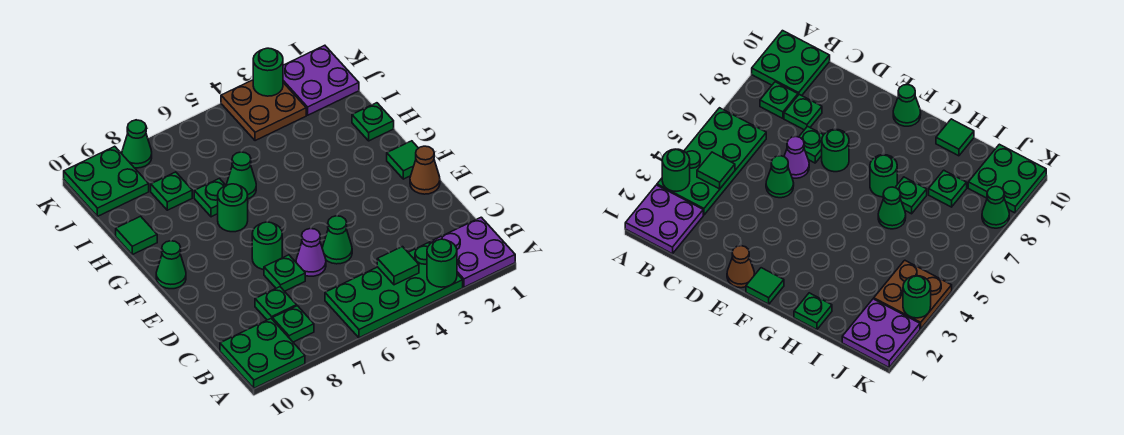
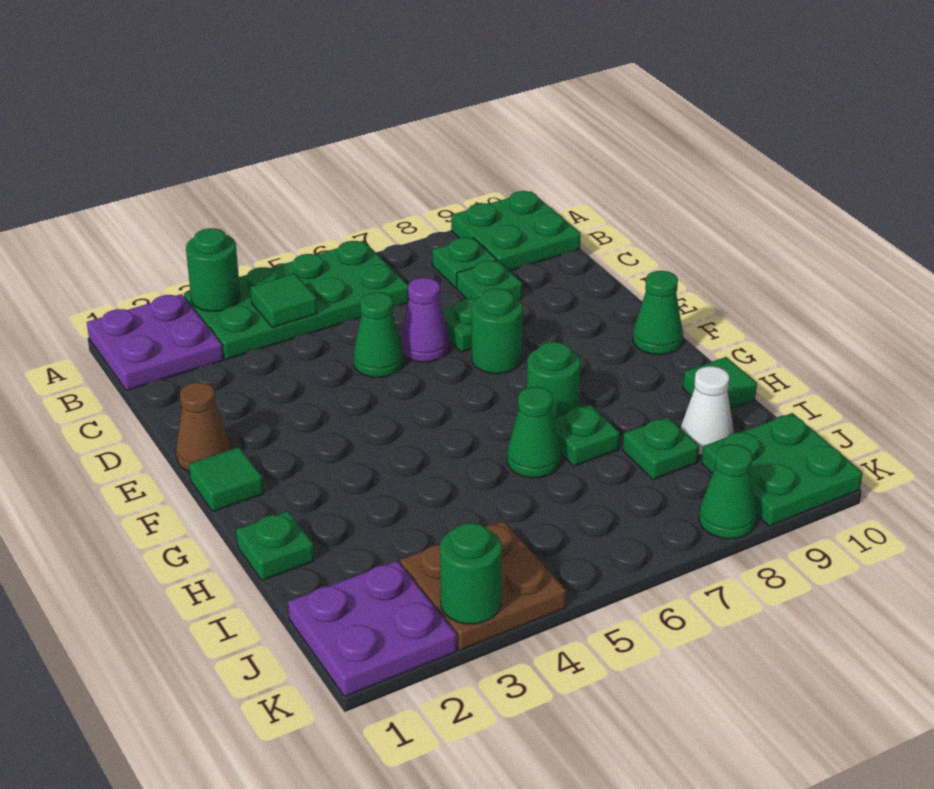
none -> white cone I9 level 1

